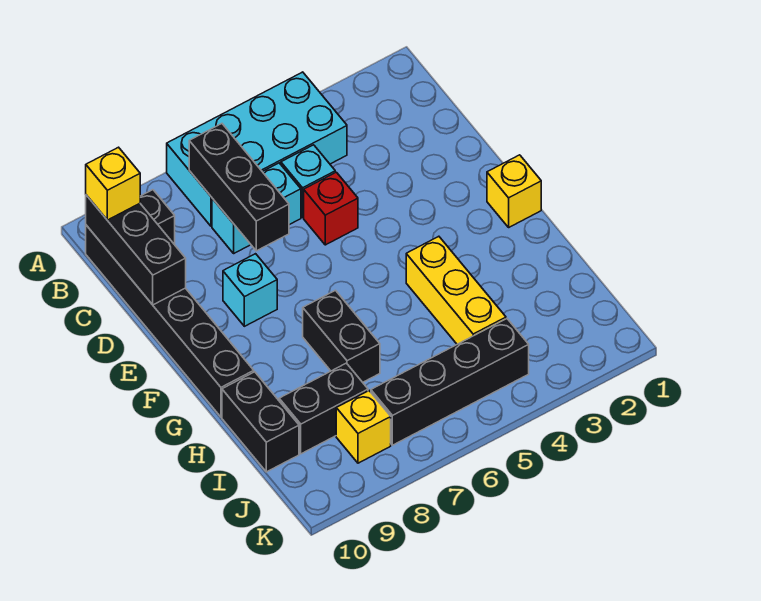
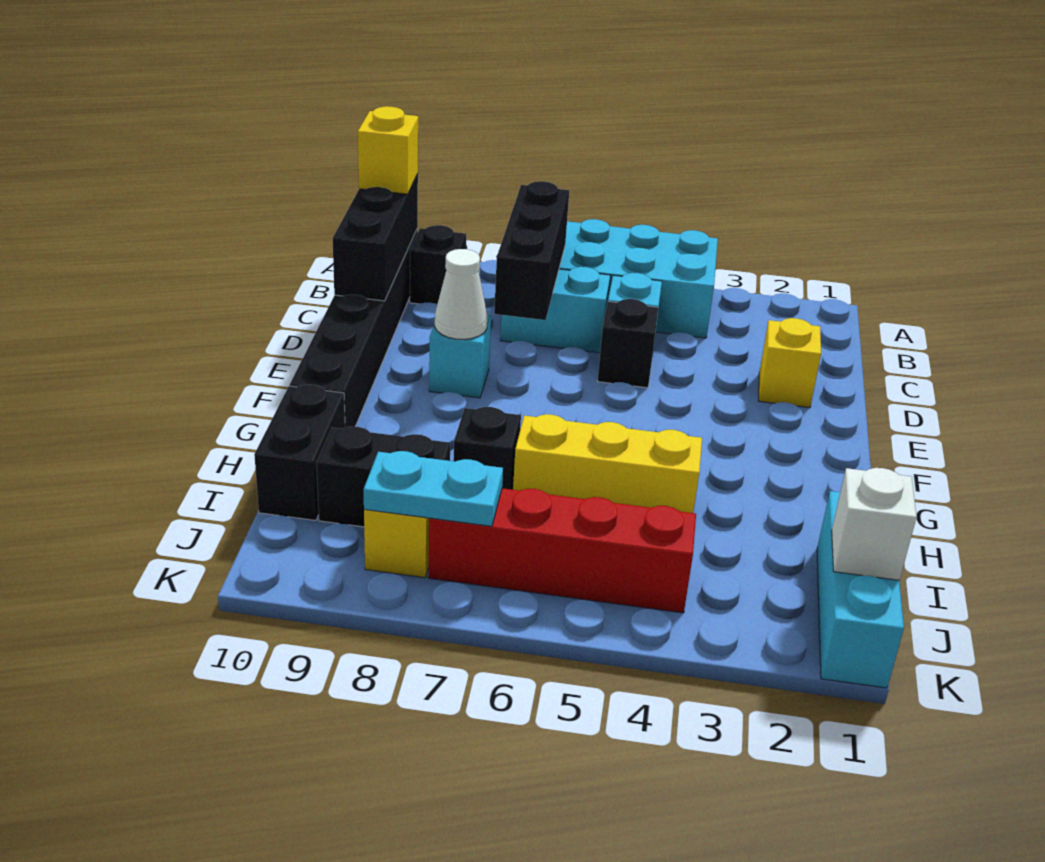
red brick D5 level 1 -> black brick D5 level 1
none -> white cone E8 level 2
yellow brick F1 level 1 -> yellow brick D2 level 1
yellow brick G4:I4 level 1 -> yellow brick H4:H6 level 1
black brick G7:H7 level 1 -> black brick H7 level 1
none -> cyan brick I1:K1 level 1
none -> white brick J1 level 2
black brick J4:J7 level 1 -> red brick J4:J7 level 1
none -> cyan plate J7:J8 level 2

